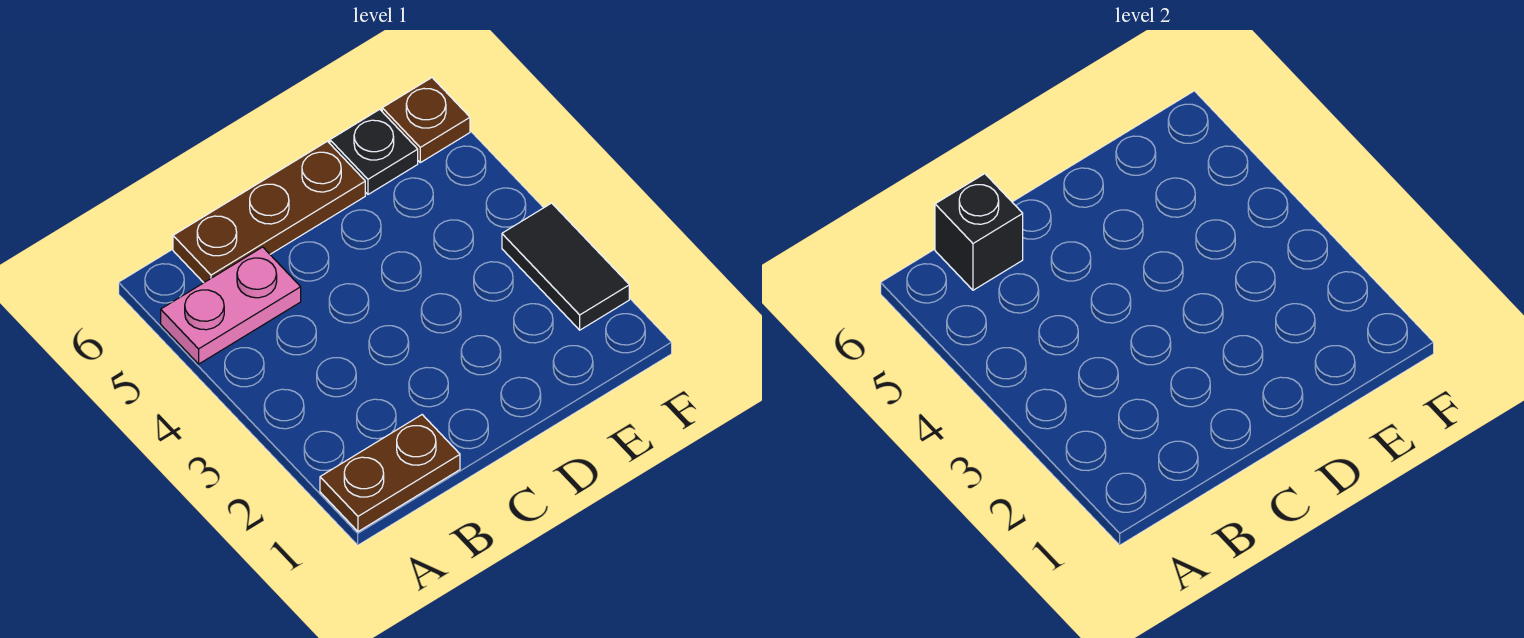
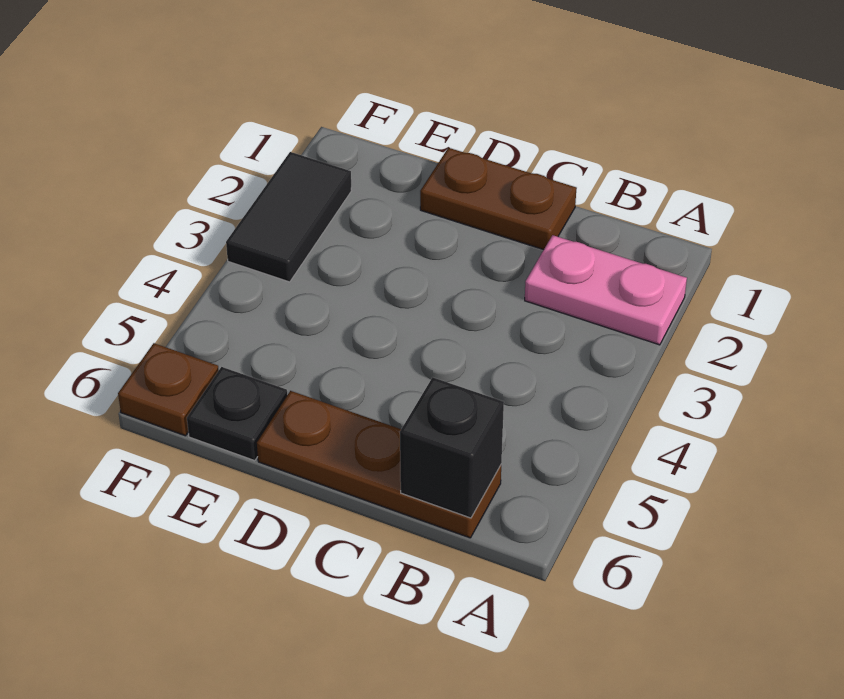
brown plate A1:B1 level 1 -> brown plate C1:D1 level 1
pink plate A5:B5 level 1 -> pink plate A2:B2 level 1

